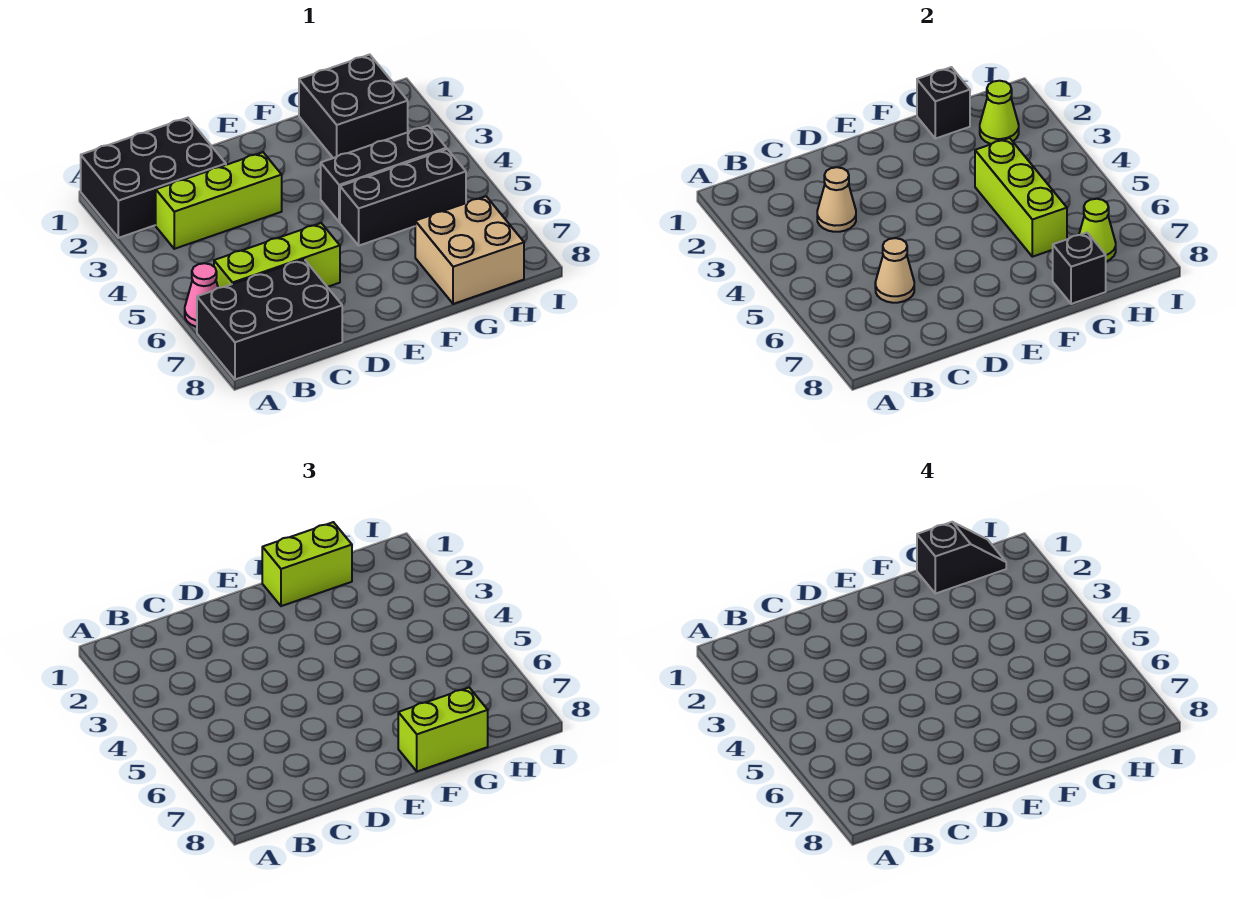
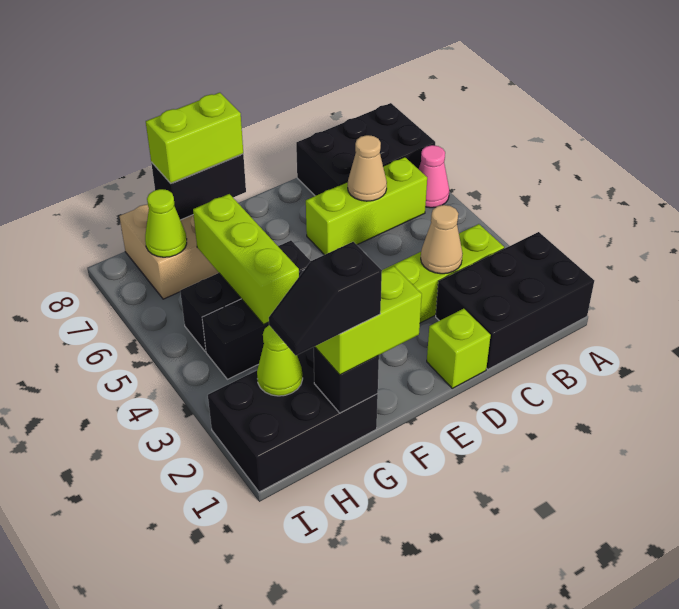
none -> lime brick D1 level 1
black brick G1:H2 level 1 -> black brick G1:I2 level 1
black brick G8 level 2 -> black brick F8:G8 level 2

